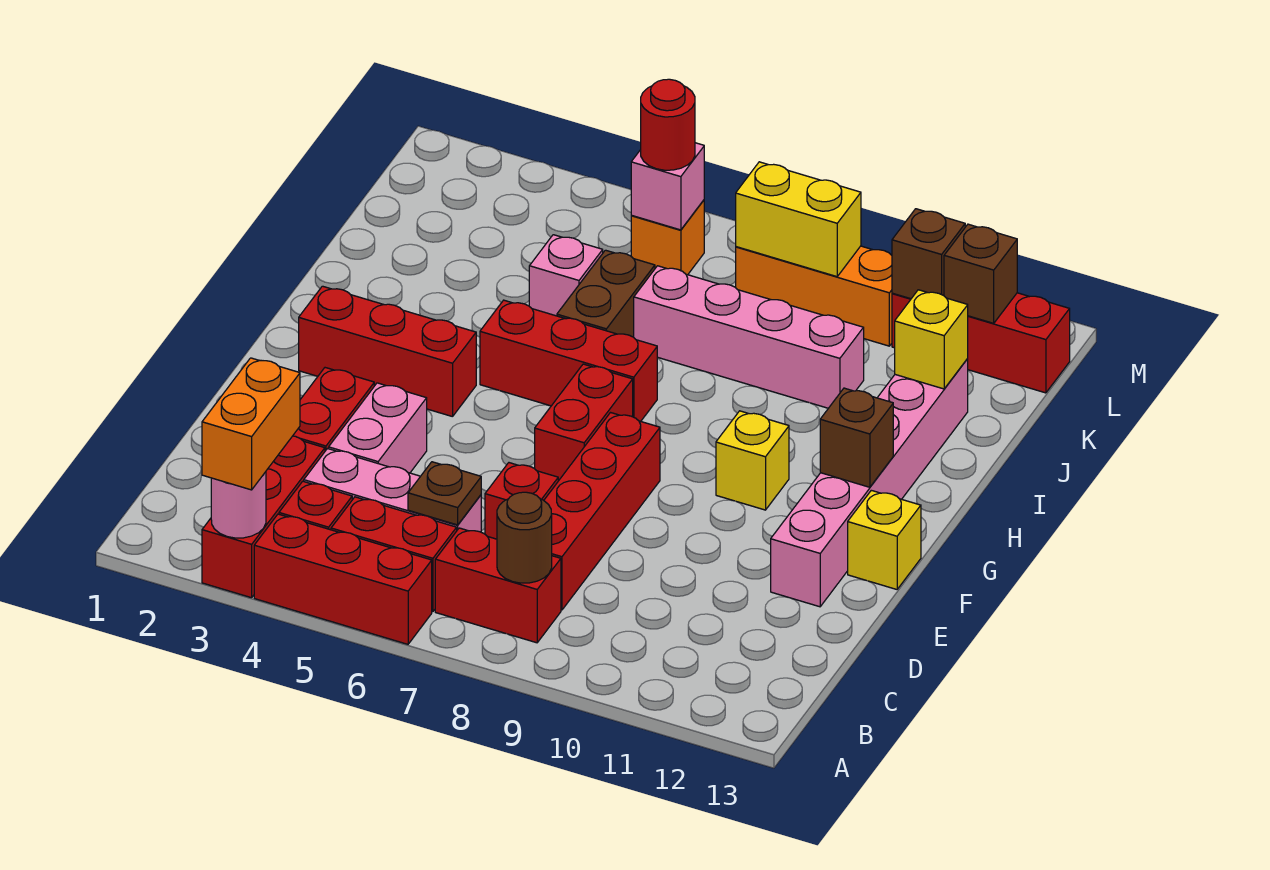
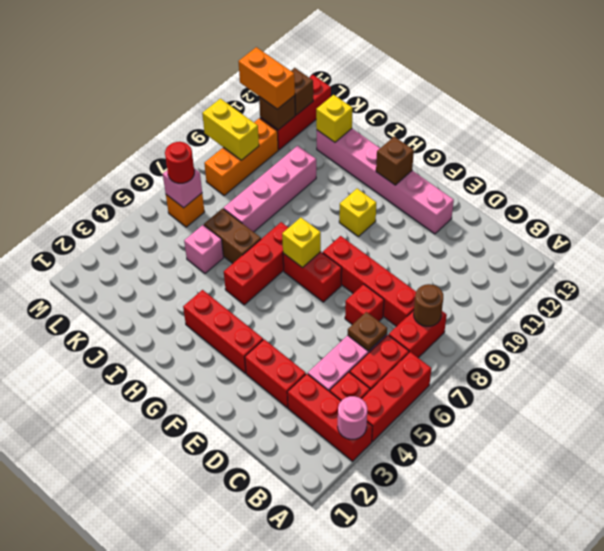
orange brick A3:B3 level 3 -> orange brick L11:M11 level 3
pink brick D4:E4 level 1 -> none
yellow brick F13 level 1 -> yellow brick G7 level 2
red brick G2:G4 level 1 -> red brick F3:H3 level 1
yellow brick L8:L9 level 2 -> yellow brick L9:M9 level 2

